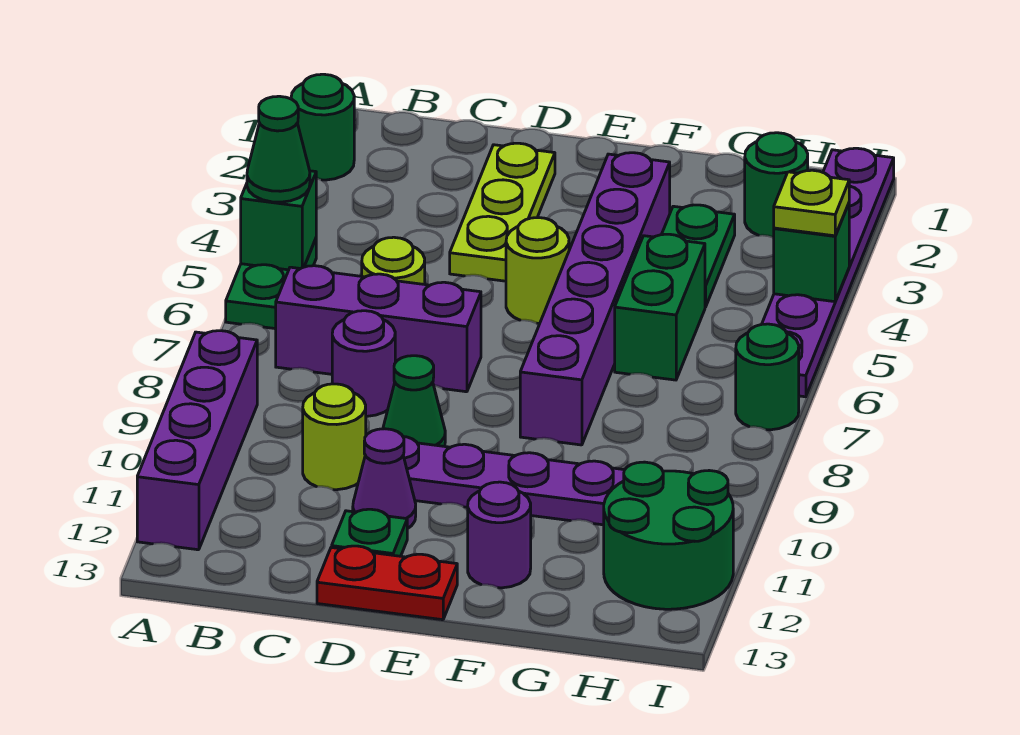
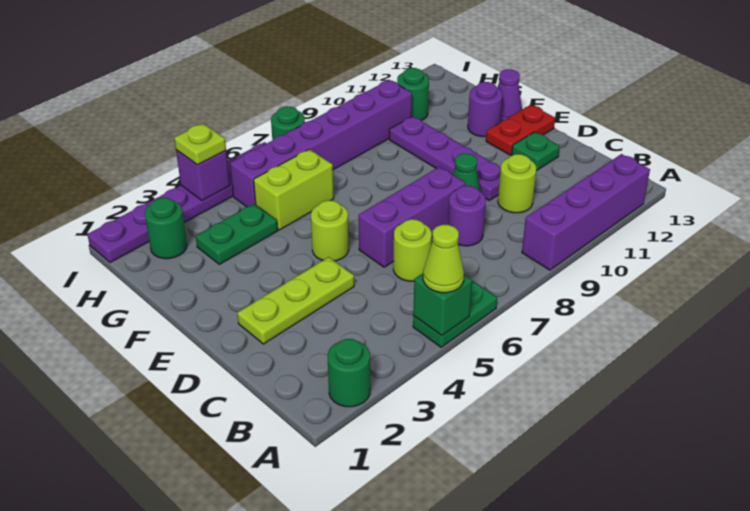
green cone A5 level 3 -> lime cone A5 level 3
purple brick B7:D7 level 1 -> purple brick D6:D8 level 1
purple cone D11 level 1 -> purple cone F13 level 1
red plate D13:E13 level 1 -> red plate E12:E13 level 1
purple brick F3:F8 level 1 -> purple brick H5:H10 level 1
green brick G5:G6 level 1 -> lime brick G5:G6 level 1
green round brick H11:I12 level 1 -> green round brick H11 level 1
green brick I4 level 2 -> purple brick I4 level 2

